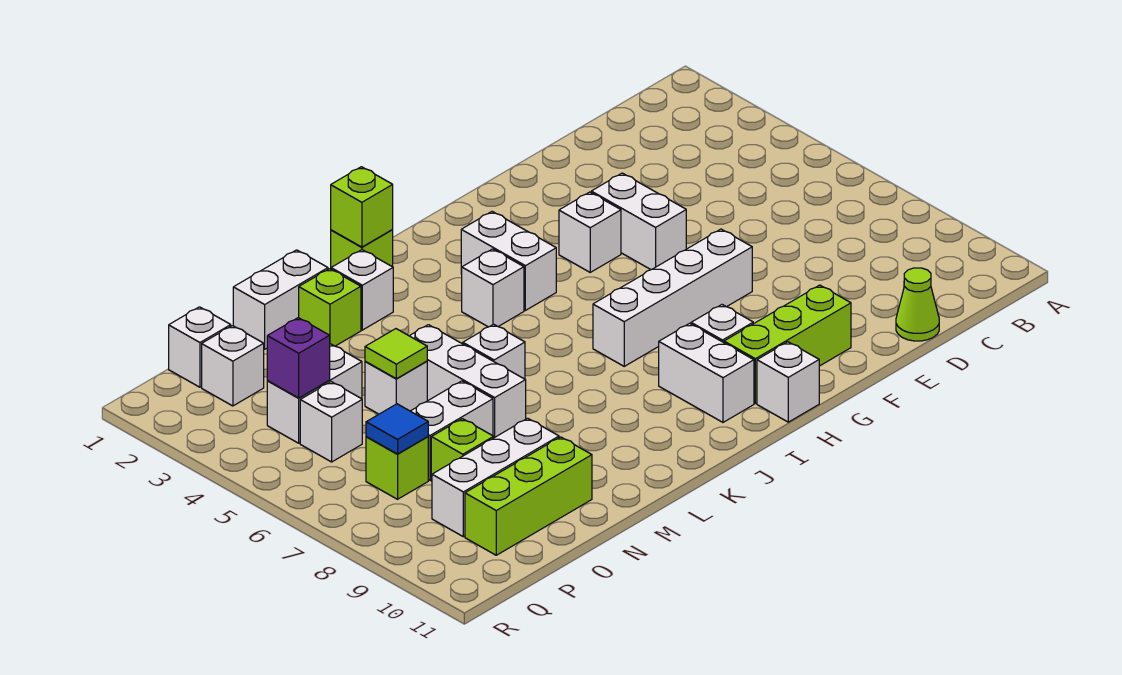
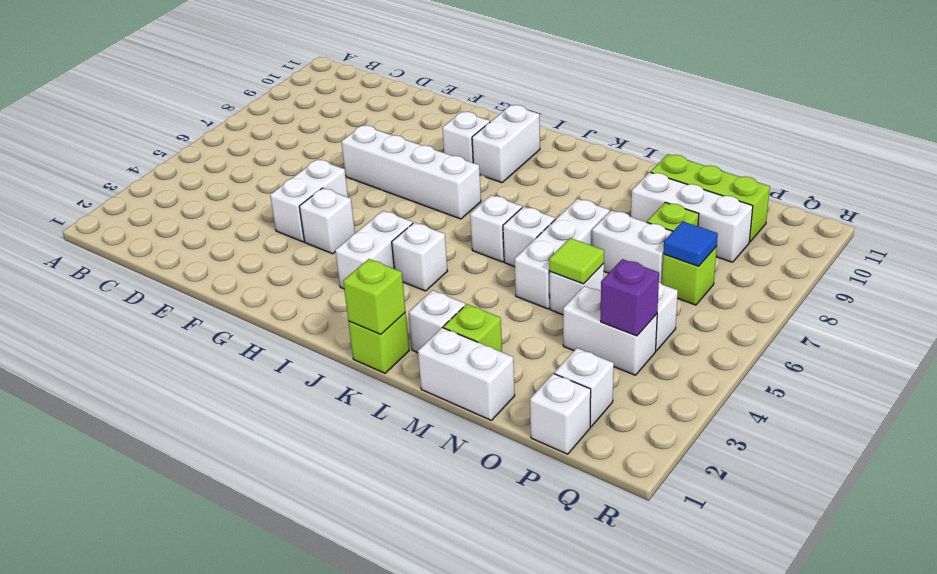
lime cone D11 level 1 -> none
lime brick F10:H10 level 1 -> none
white brick H11 level 1 -> white brick K6 level 1

